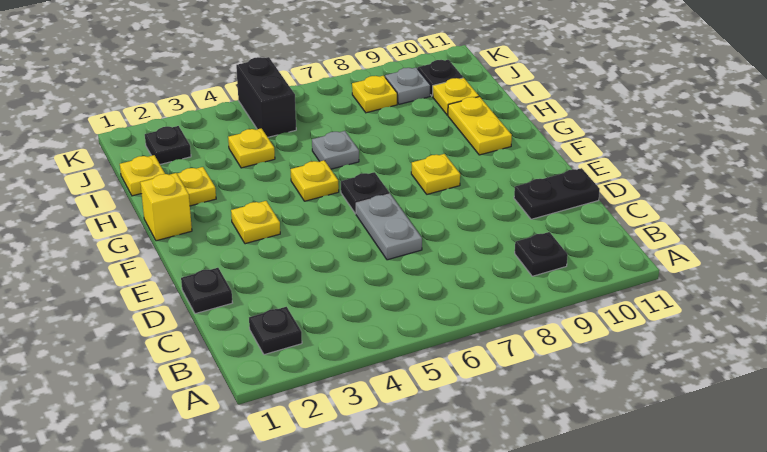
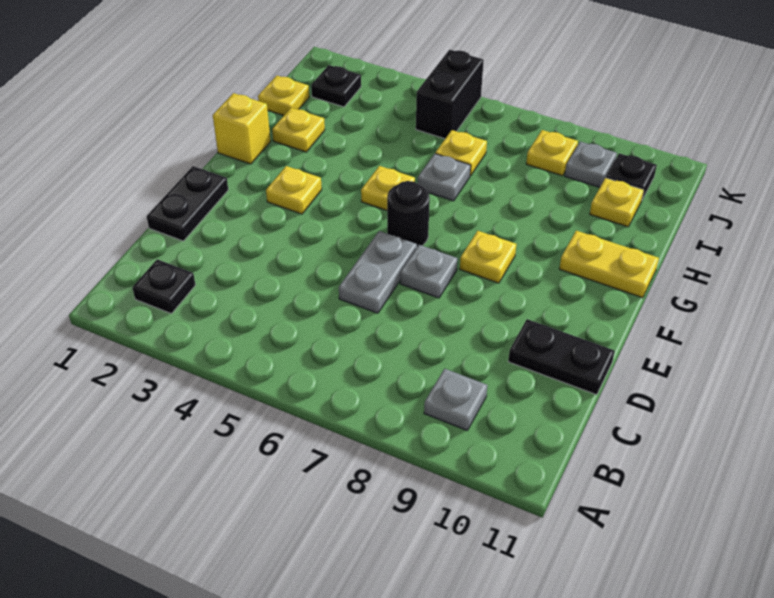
black plate B9 level 1 -> grey plate B9 level 1
black plate D1 level 1 -> black plate D1:E1 level 1
none -> grey plate E7 level 1
black plate F6 level 1 -> black round brick F6 level 1
yellow plate G10:H10 level 1 -> yellow plate G10:G11 level 1
yellow plate I4 level 1 -> yellow plate I6 level 1

